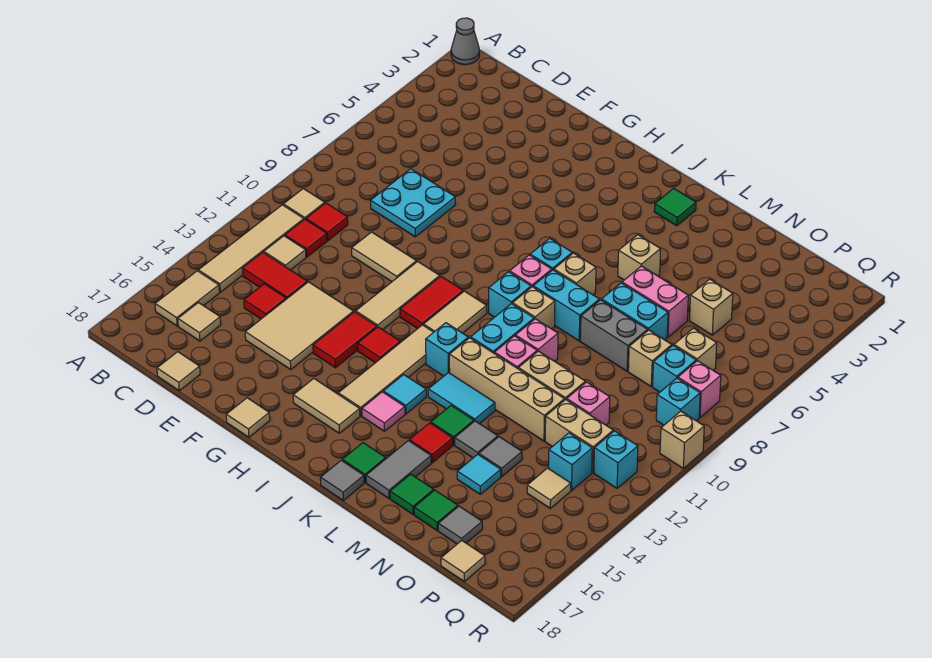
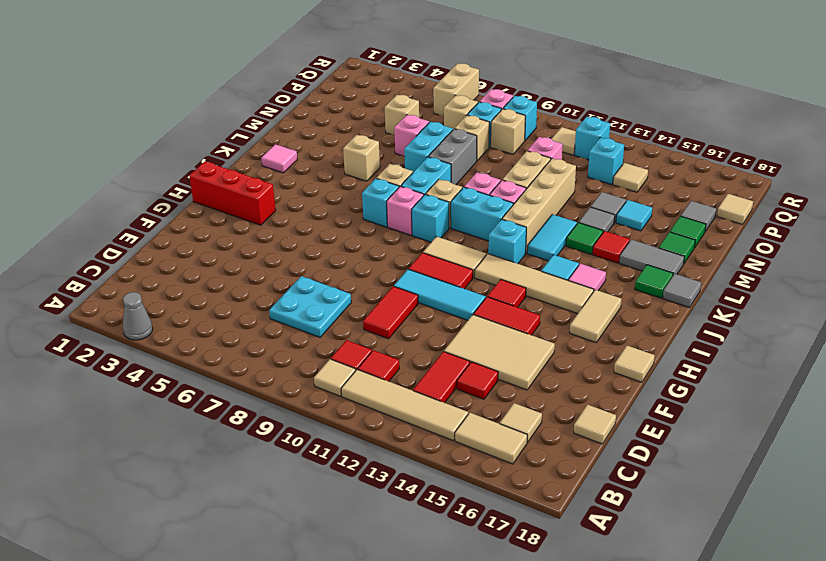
grey cone A1 level 1 -> grey cone A3 level 1
tan tile C12 level 1 -> tan tile Q11 level 1
tan tile E10:F10 level 1 -> red tile E10:F10 level 1
tan tile G10:G12 level 1 -> cyan tile G10:G12 level 1
none -> red brick H1:H3 level 1
green tile K2 level 1 -> pink tile K2 level 1
pink brick M6:N6 level 1 -> pink brick N6 level 1
tan brick O12:P12 level 1 -> tan brick Q6:R6 level 1
tan brick R10 level 1 -> tan brick P9 level 1

